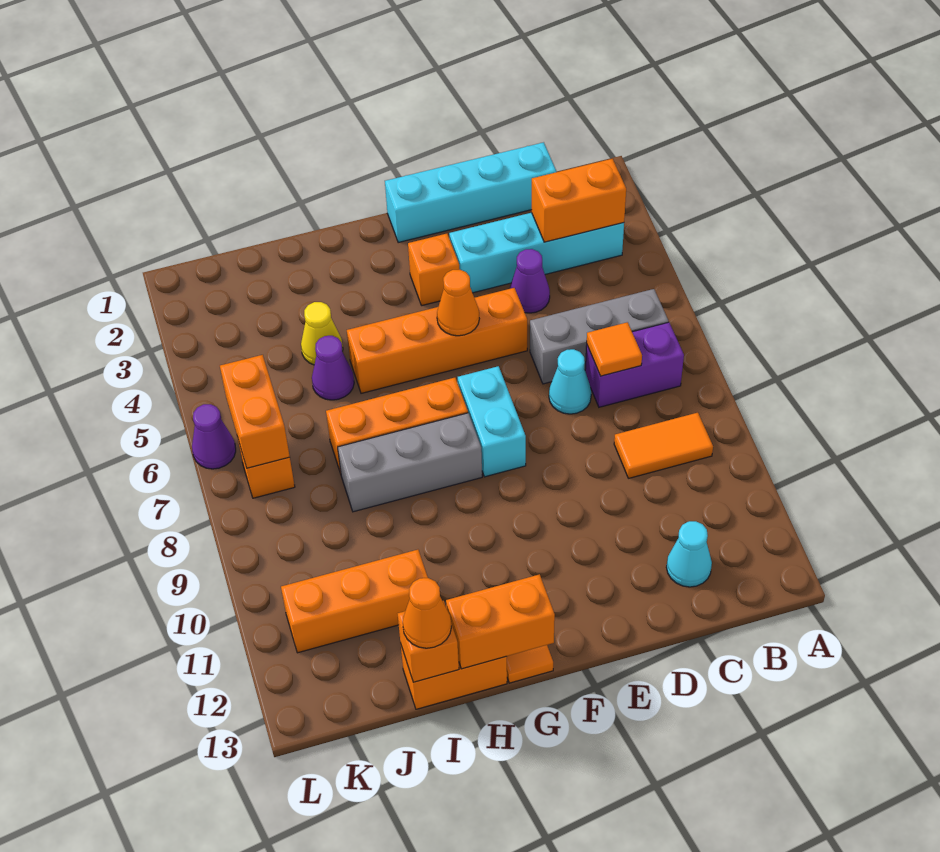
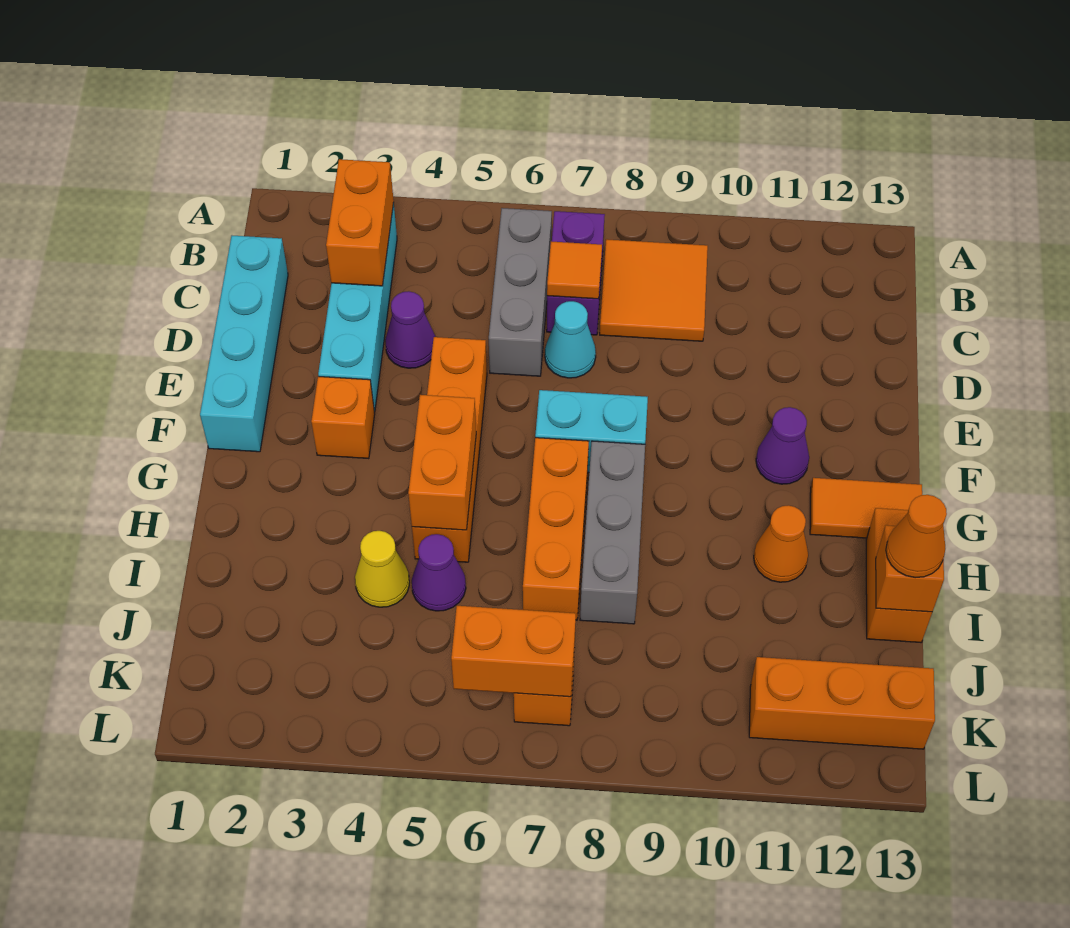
orange tile B9:C9 level 1 -> orange tile B8:C9 level 1
cyan cone C12 level 1 -> none
orange cone F5 level 2 -> orange cone H11 level 1
orange brick G13:H13 level 2 -> orange brick G5:H5 level 2
orange brick I11:K11 level 1 -> orange brick K11:K13 level 1
purple cone L6 level 1 -> purple cone F11 level 1

